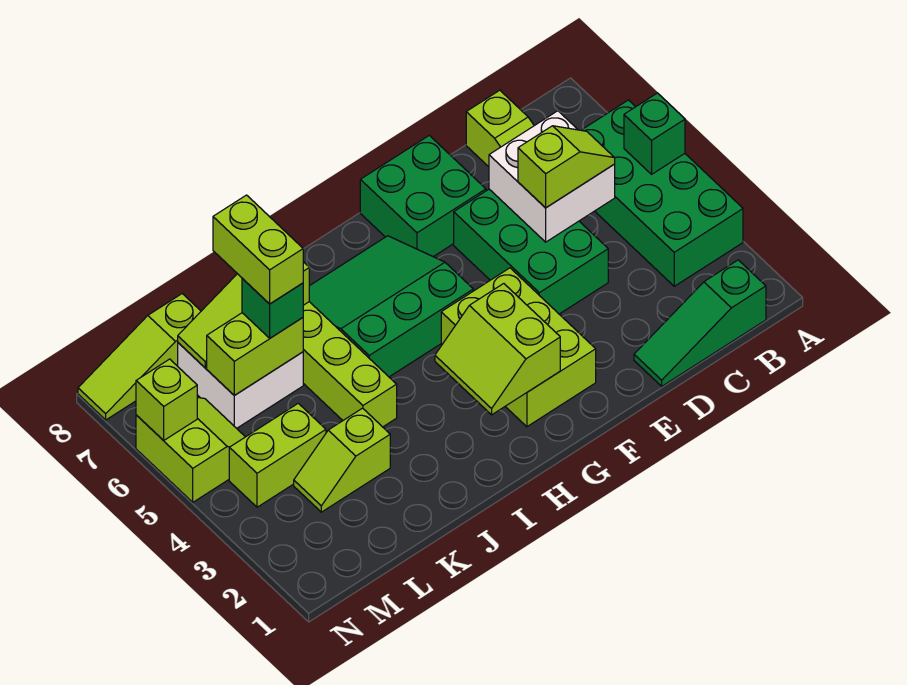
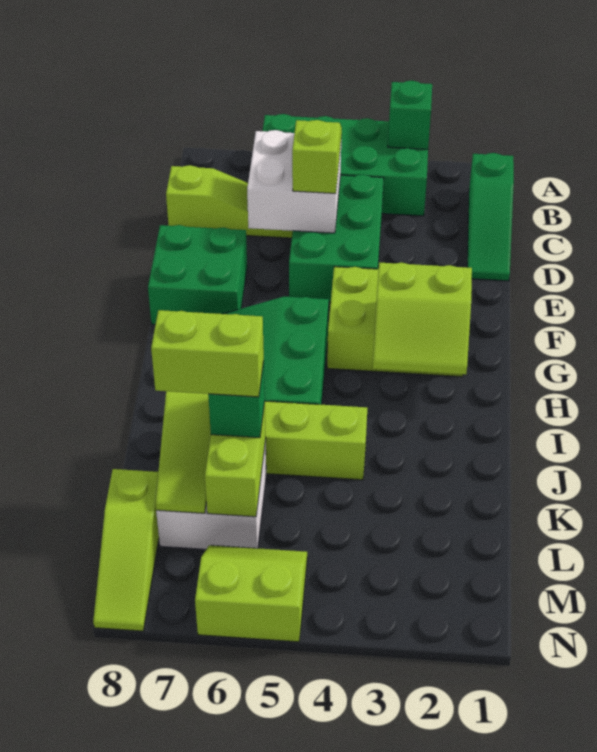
green brick A5 level 2 -> green brick A3 level 2
green brick D4:E6 level 1 -> green brick C4:E5 level 1
lime slope K3:L3 level 1 top K -> none
lime brick L4:M4 level 1 -> none
lime brick N6 level 2 -> none

